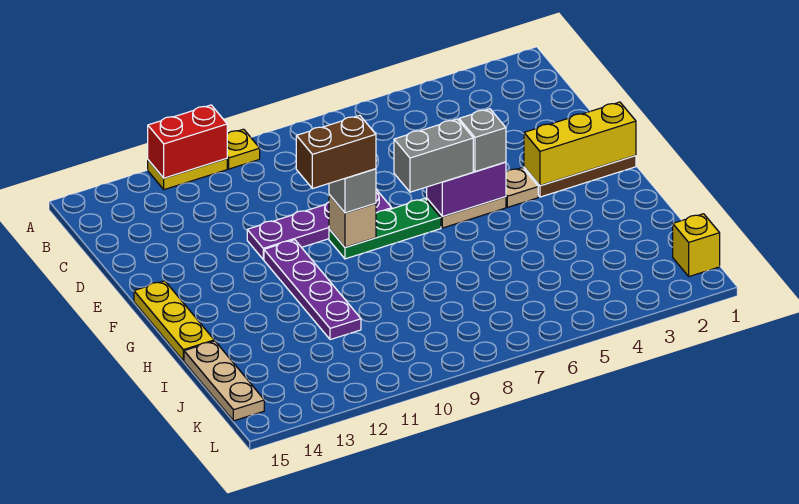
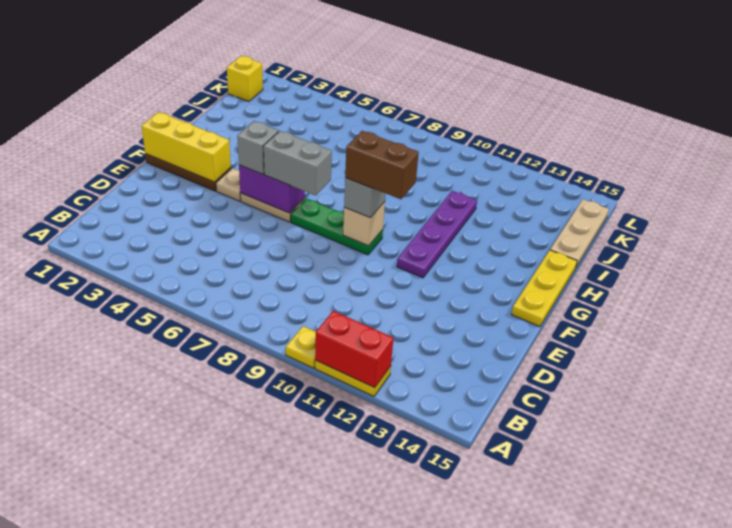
purple plate E8:E11 level 1 -> none

